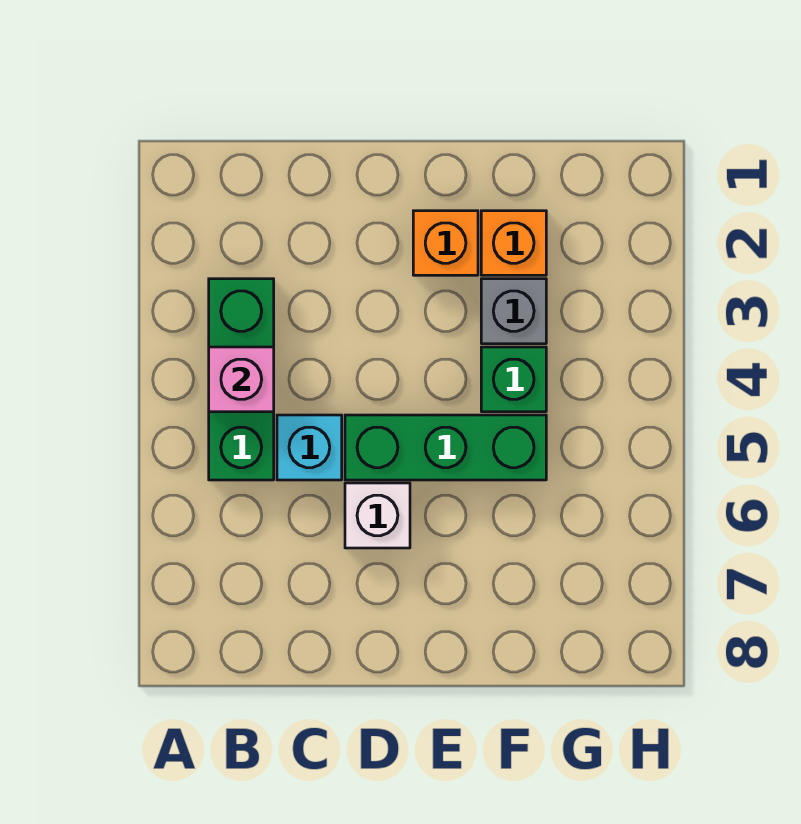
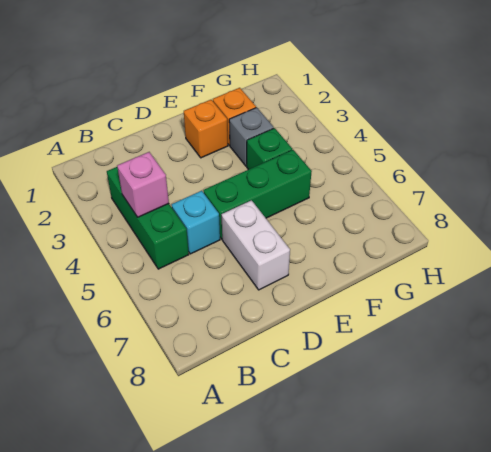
white brick D6 level 1 -> white brick D6:D7 level 1

